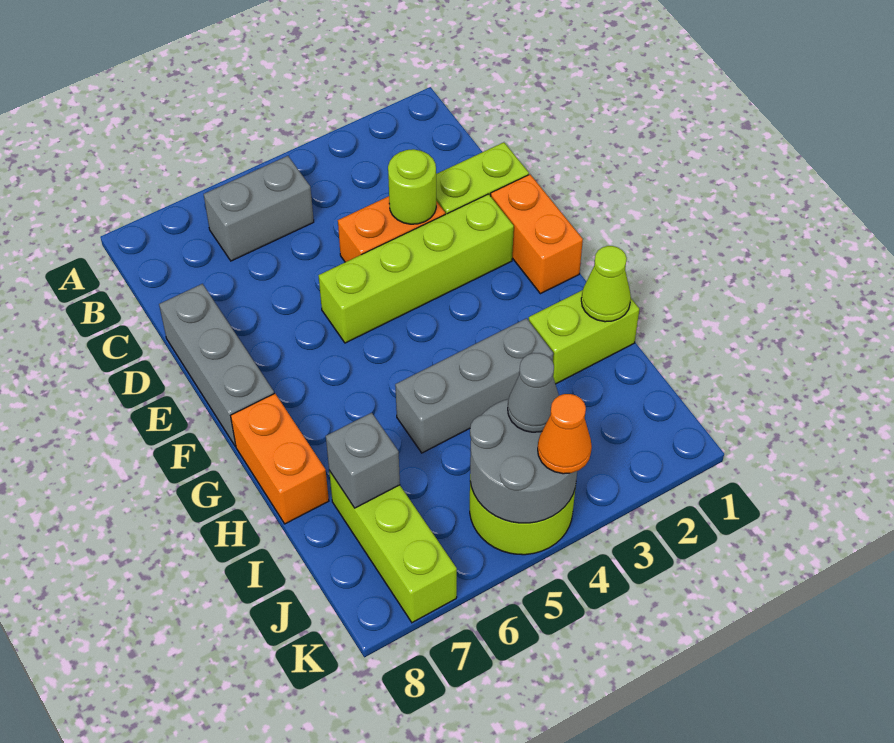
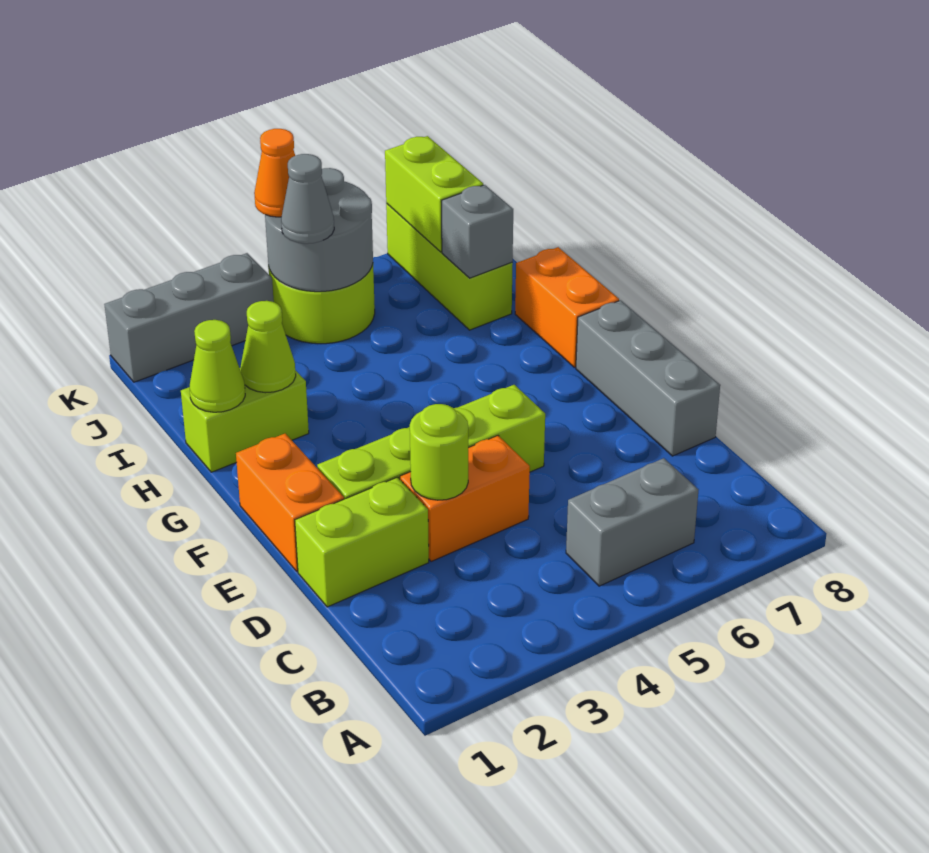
none -> lime cone H2 level 2
grey brick H3:H5 level 1 -> grey brick K1:K3 level 1
none -> lime brick J7:K7 level 2

